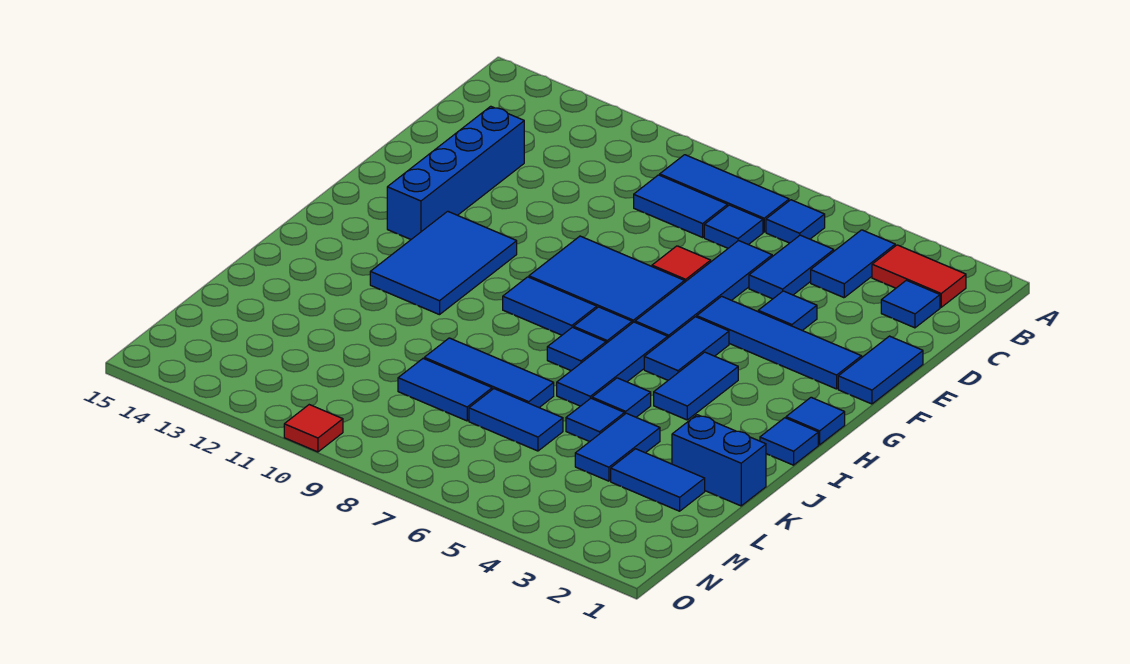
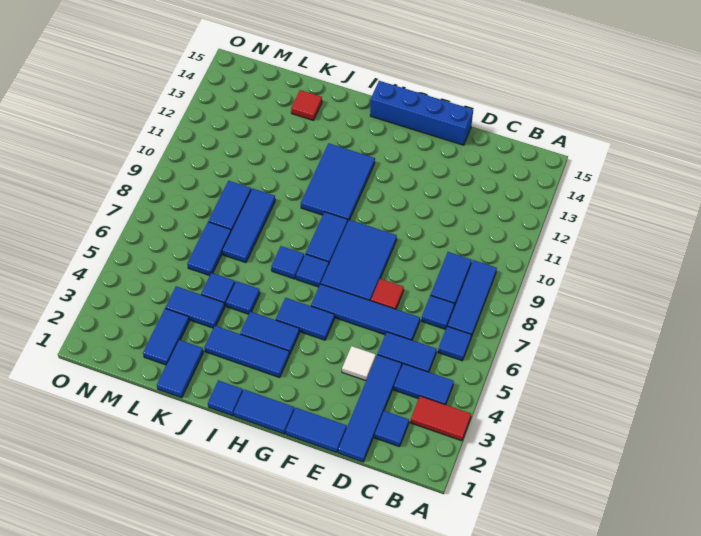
red tile B2:B3 level 1 -> red tile A3:B3 level 1
blue brick D13:G13 level 1 -> blue brick E15:H15 level 1
blue tile E4 level 1 -> white tile E4 level 1
blue tile F2:F5 level 1 -> blue tile D1:D4 level 1
blue tile G11:I12 level 1 -> blue tile H10:I12 level 1
blue tile H1 level 1 -> blue tile G1:H1 level 1
blue tile H6:J6 level 1 -> blue tile H3:J3 level 1
blue brick K1:K2 level 1 -> blue tile K1:K2 level 1
red tile O10 level 1 -> red tile K14 level 1

